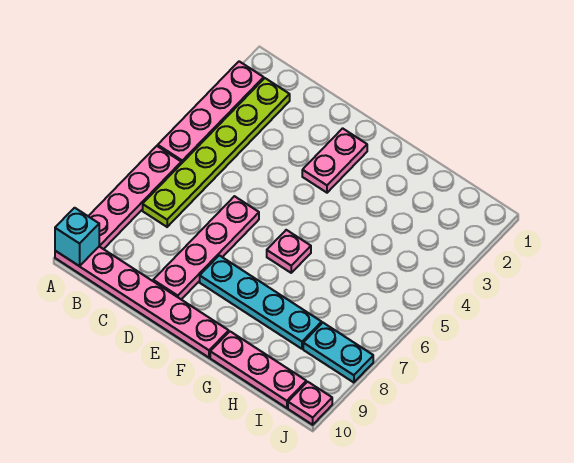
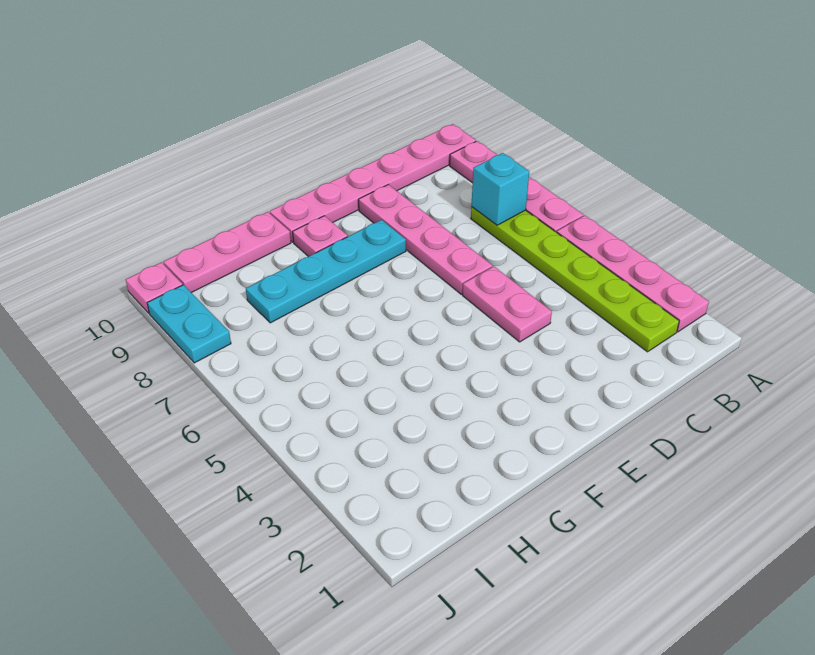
cyan brick A10 level 2 -> cyan brick B7 level 2
pink plate E2:E3 level 1 -> pink plate D4:D5 level 1
pink plate F6 level 1 -> pink plate F9 level 1
cyan plate I8:J8 level 1 -> cyan plate J8:J9 level 1

